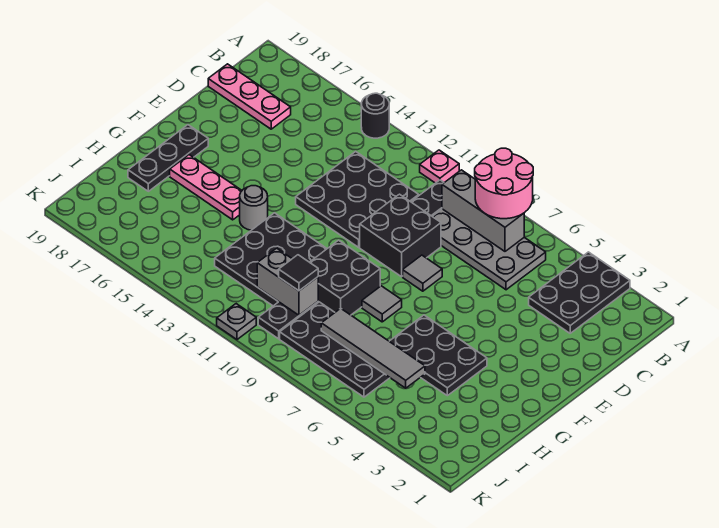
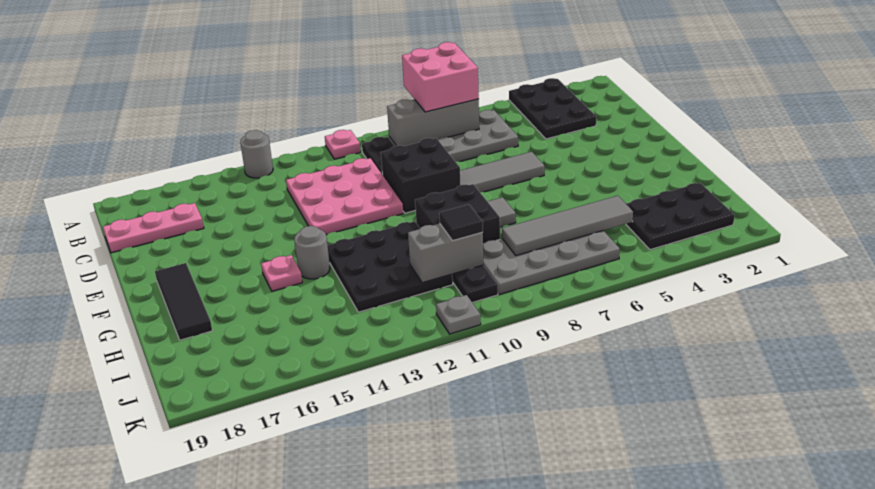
pink round brick A7:B8 level 3 -> pink brick A7:B8 level 3
black round brick A14 level 1 -> grey round brick A14 level 1
black plate C11:E13 level 1 -> pink plate C11:E13 level 1
grey tile E8 level 1 -> grey tile E6:E8 level 1
black plate F18:H18 level 1 -> black tile F18:H18 level 1
black plate G4:H6 level 1 -> black plate I2:J4 level 1
pink plate G15:G17 level 1 -> pink plate G15 level 1
black plate I6:J9 level 1 -> grey plate I6:J9 level 1

